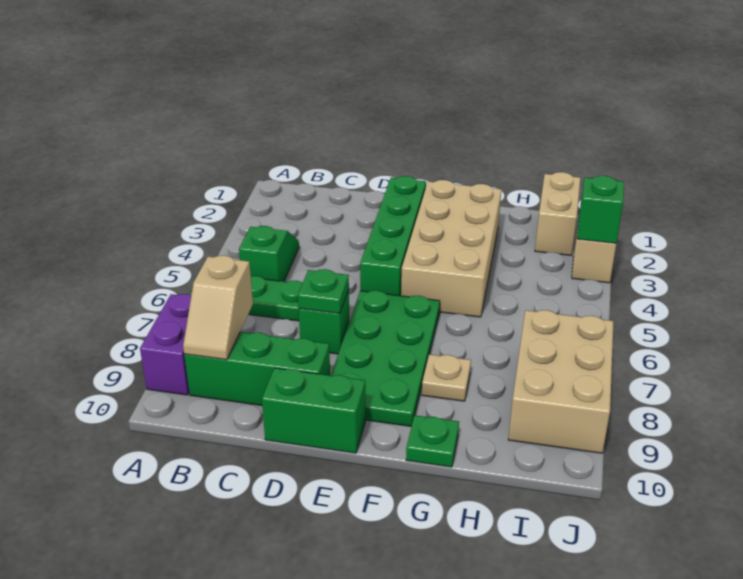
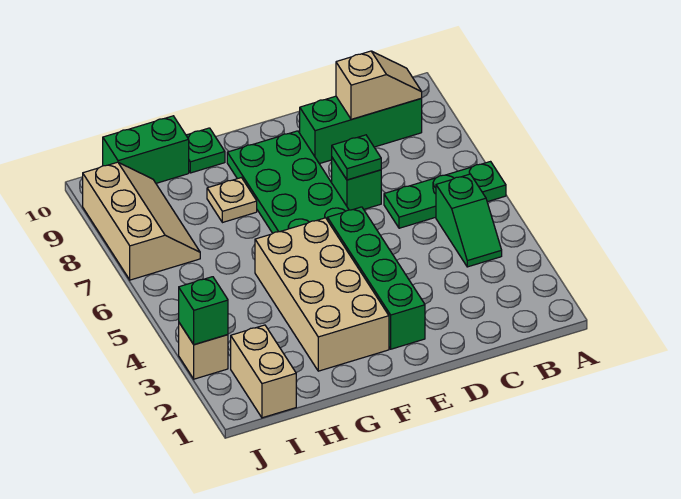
purple brick A8:A9 level 1 -> none
tan slope B8:B9 level 2 top 8 -> tan slope B9:C9 level 2 top C
green brick D10:E10 level 1 -> green brick H10:I10 level 1
tan brick I7:J9 level 1 -> tan slope I7:J9 level 1 top J

